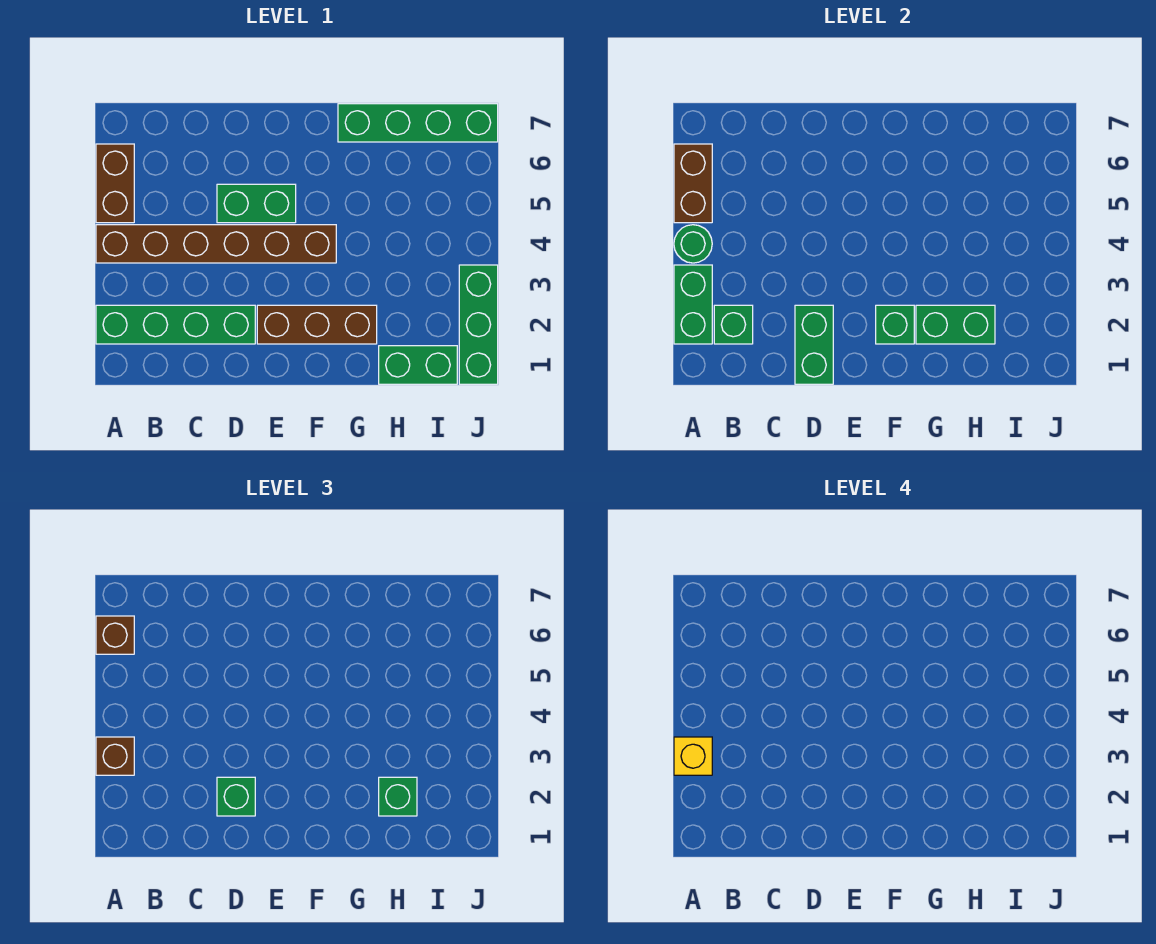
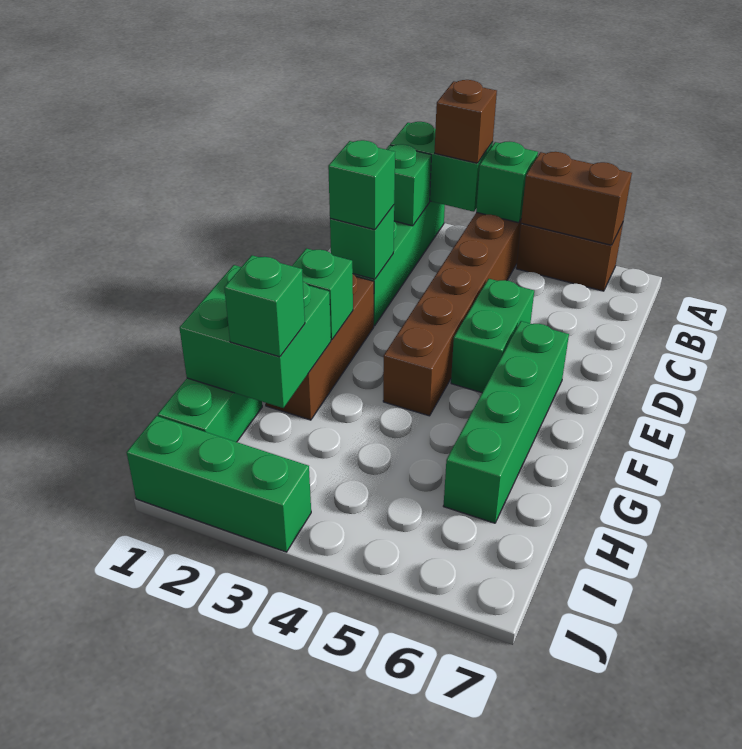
yellow brick A3 level 4 -> none
green round brick A4 level 2 -> green brick A4 level 2
brown brick A6 level 3 -> none
green brick D1:D2 level 2 -> green brick D2 level 2
green brick G2:H2 level 2 -> green brick G1:H2 level 2
green brick G7:J7 level 1 -> green brick E6:H6 level 1

